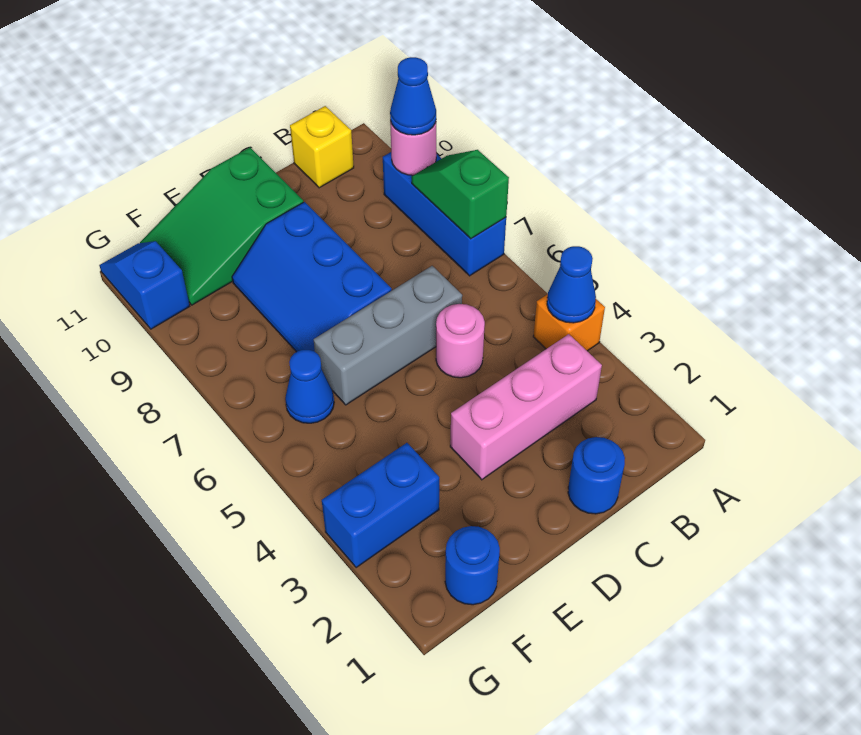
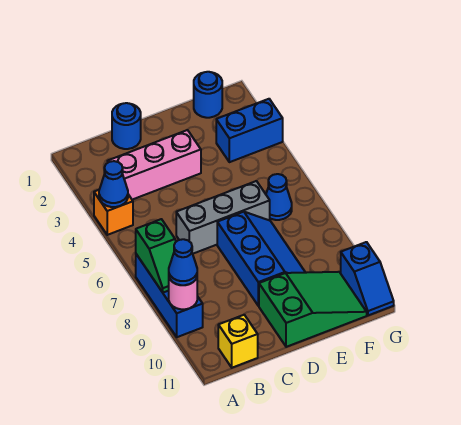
pink round brick C5 level 1 -> none

